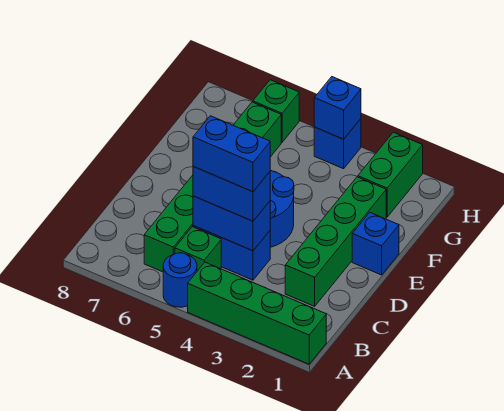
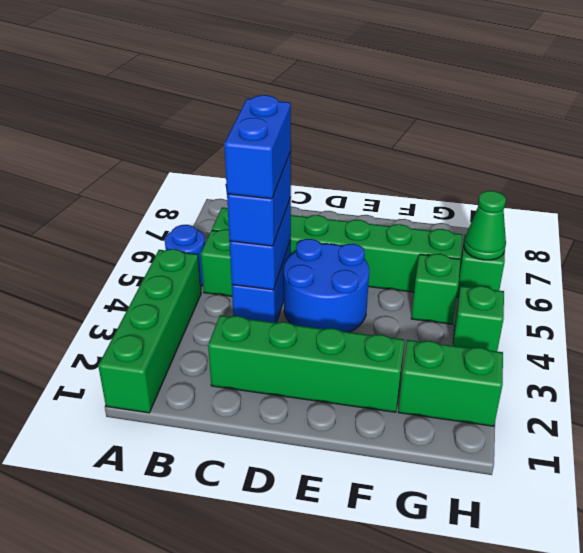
blue brick E1 level 1 -> none
none -> green brick G5 level 1
blue brick H4 level 1 -> green brick H4 level 1
blue brick H4 level 2 -> none
none -> green cone H6 level 2

